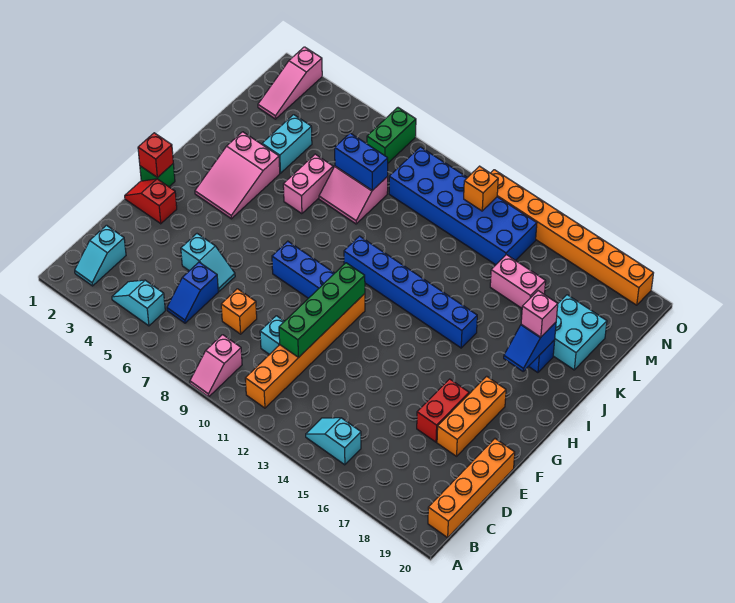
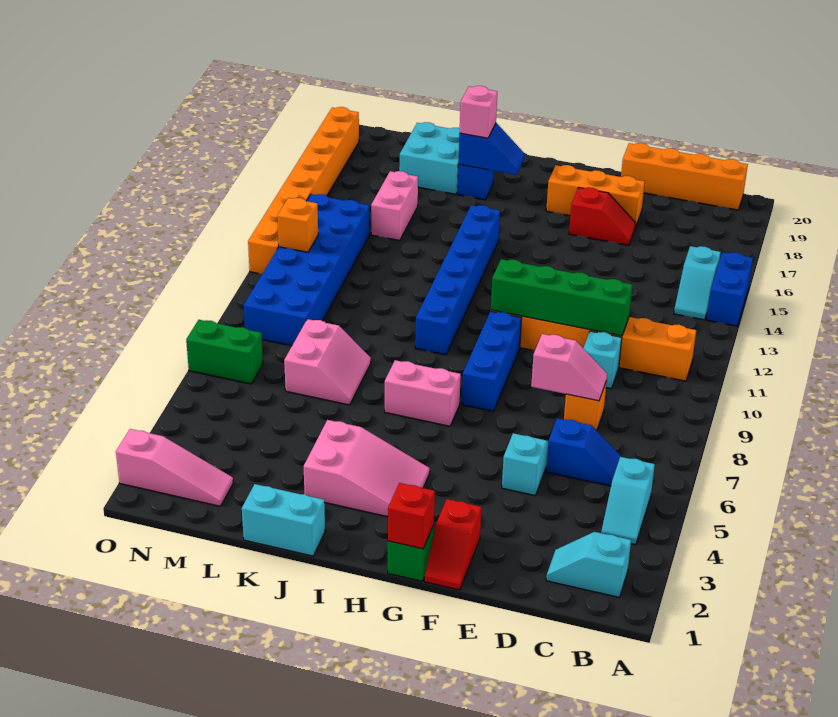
pink slope A9:B9 level 1 top B -> pink slope D8:E8 level 2 top E
cyan slope B2:C2 level 1 top C -> cyan slope B2:C2 level 1 top B
red brick E17:F17 level 1 -> red slope E17:F17 level 1 top F
pink brick J6:K6 level 1 -> pink brick H7:I7 level 1
cyan brick K4:L4 level 1 -> cyan brick J1:K1 level 1
blue brick L7:L8 level 2 -> blue brick A14:A15 level 1

